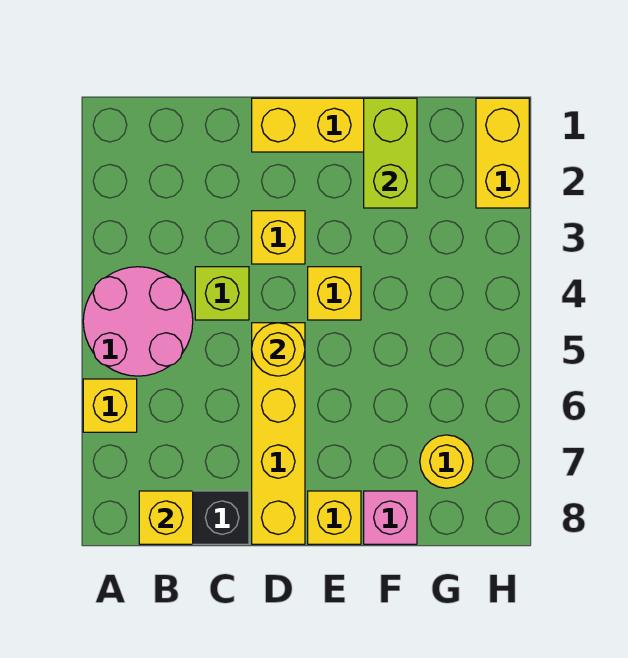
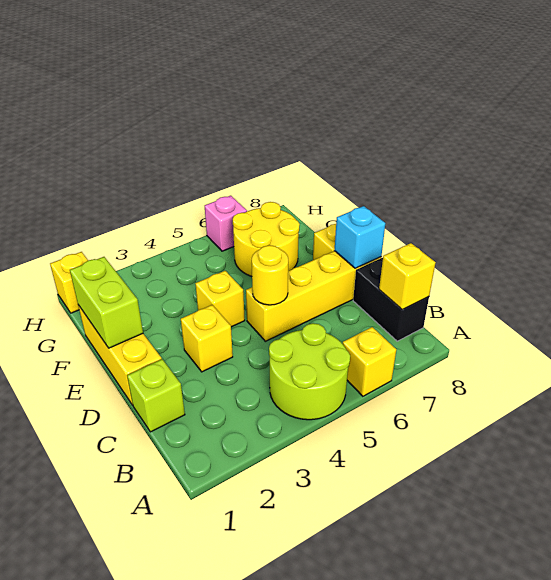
pink round brick A4:B5 level 1 -> lime round brick A4:B5 level 1
lime brick C4 level 1 -> lime brick C1 level 1
none -> cyan brick D8 level 2
lime brick F1:F2 level 2 -> lime brick E1:F1 level 2
pink brick F8 level 1 -> pink brick H6 level 1
yellow round brick G7 level 1 -> yellow round brick F6:G7 level 1
yellow brick H1:H2 level 1 -> yellow brick H1 level 1

